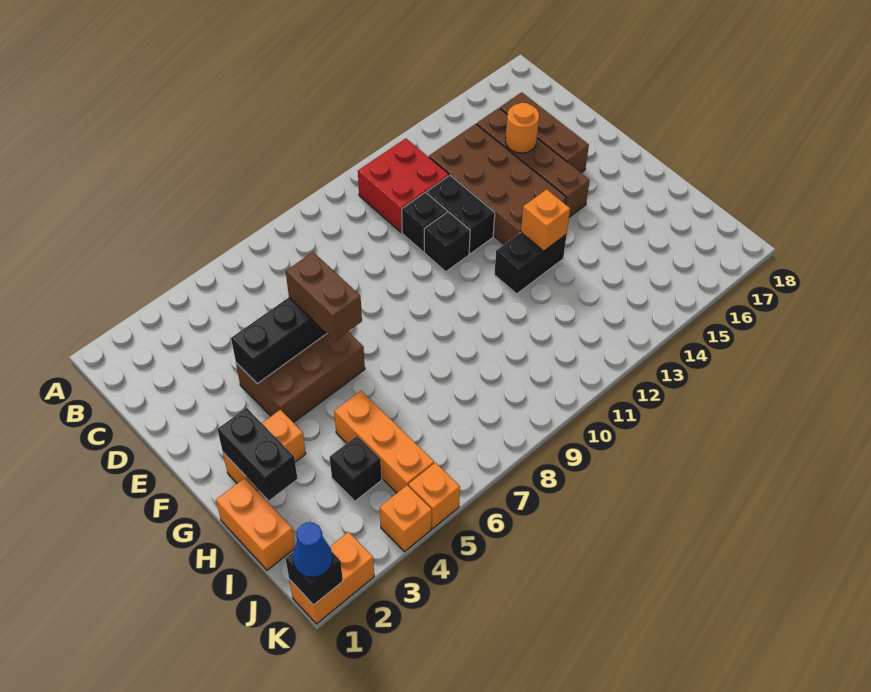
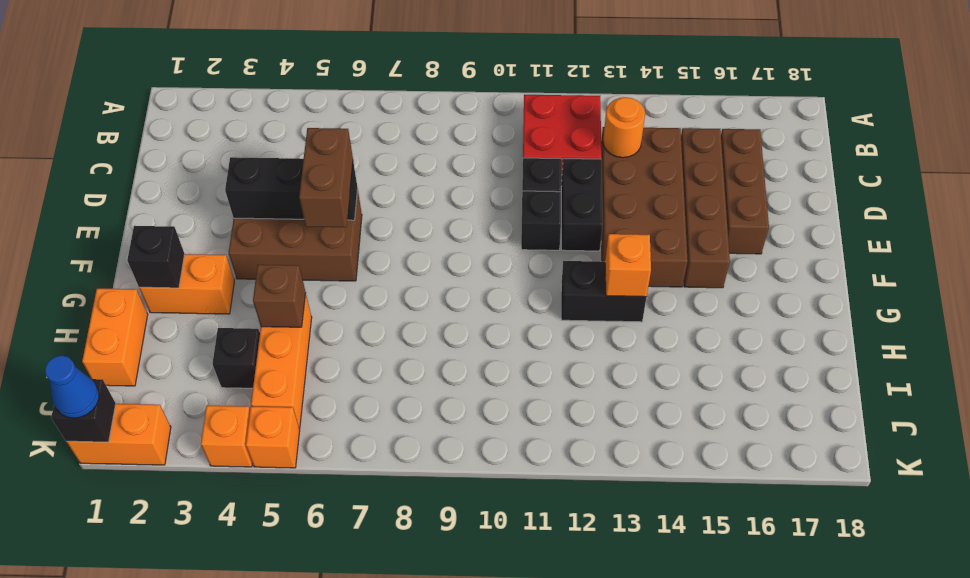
orange round brick D15 level 2 -> orange round brick C13 level 2
black brick G2:H2 level 2 -> black brick G2 level 2
none -> brown brick H5 level 2

